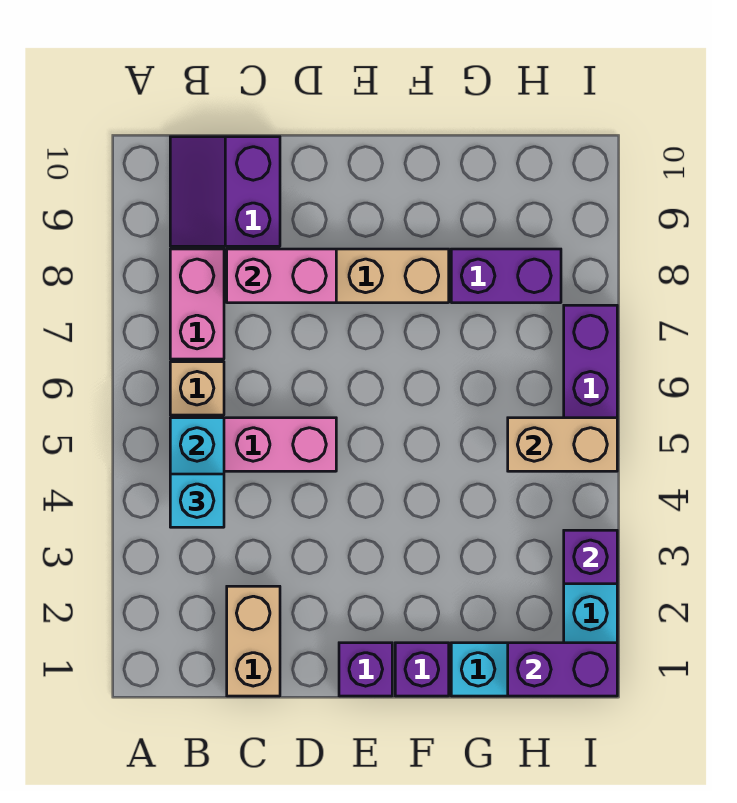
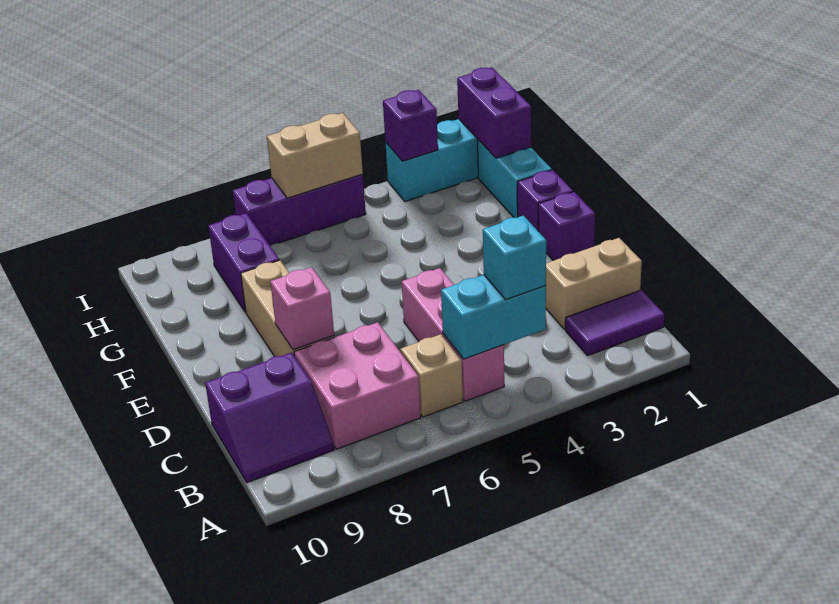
none -> purple tile B1:B2 level 1
pink brick B7:B8 level 1 -> pink brick B7:C8 level 1
pink brick C8:D8 level 2 -> pink brick D8 level 2
tan brick H5:I5 level 2 -> tan brick I5:I6 level 2

